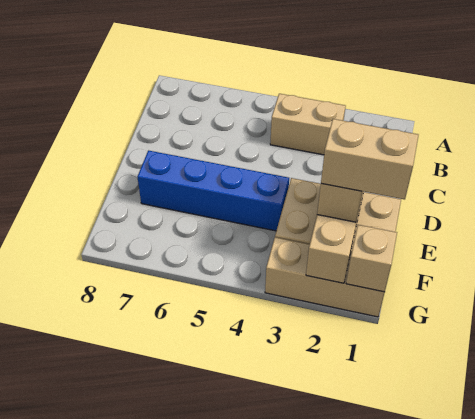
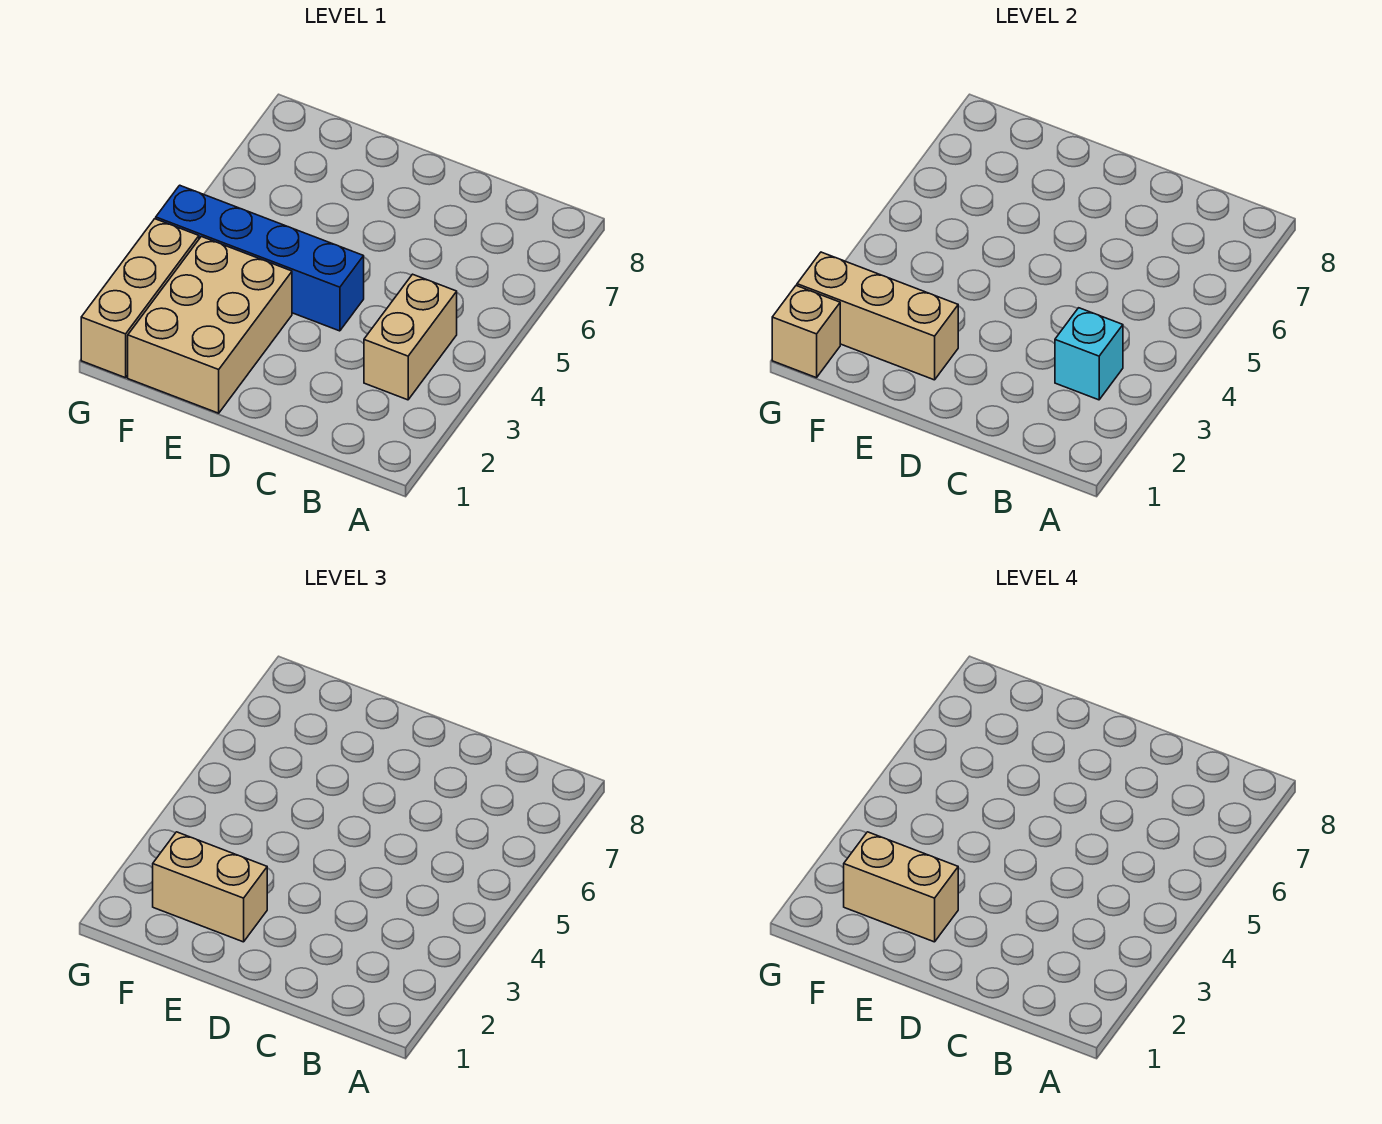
none -> cyan brick B3 level 2
blue brick E4:E7 level 1 -> blue brick D4:G4 level 1
tan brick F1:F2 level 4 -> tan brick E2:F2 level 4

